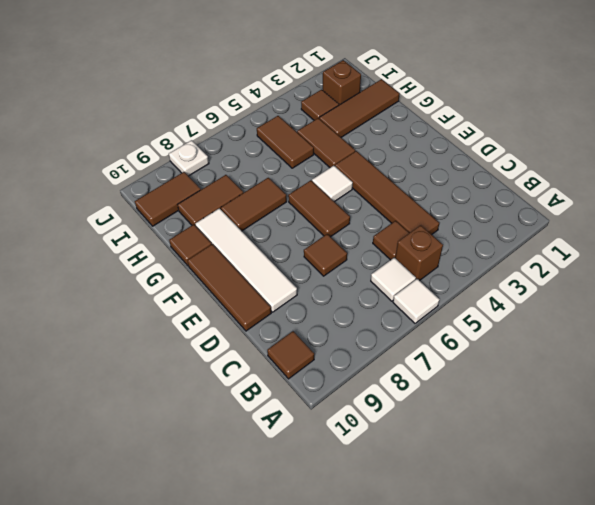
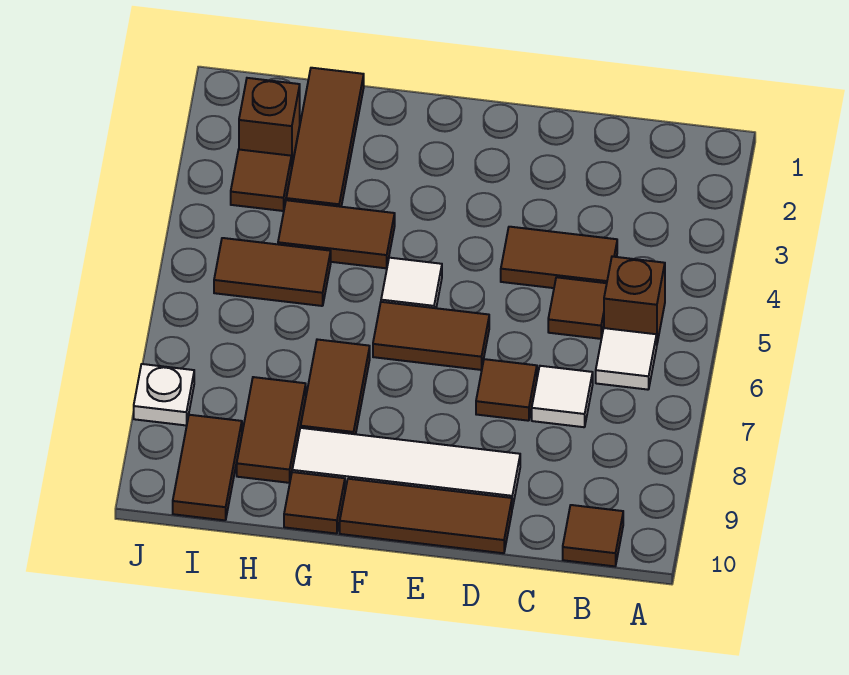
white tile A6 level 1 -> white tile C7 level 1
brown tile C4:F4 level 1 -> brown tile C4:D4 level 1

